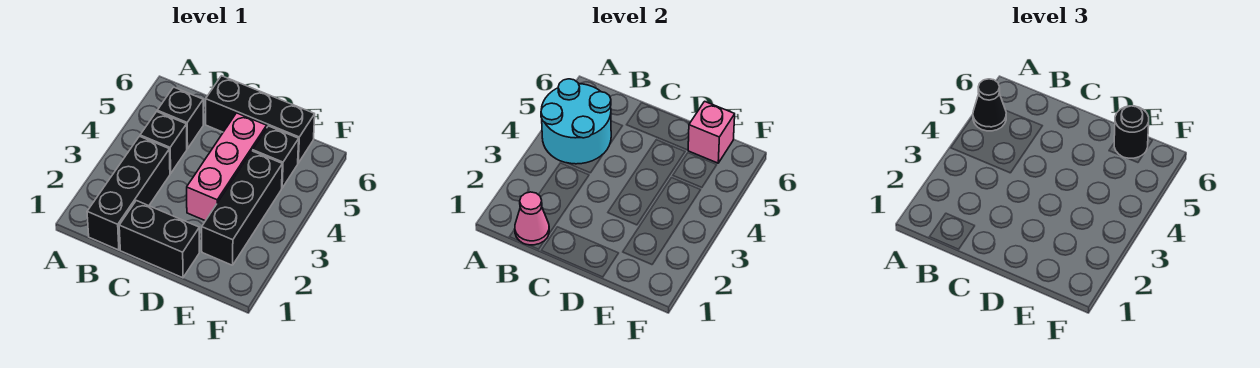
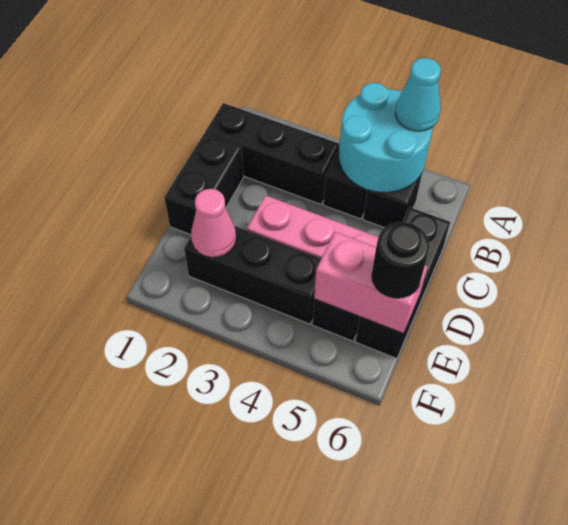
black cone A5 level 3 -> cyan cone A5 level 3
pink cone B1 level 2 -> pink cone E2 level 2
pink brick E6 level 2 -> pink brick E5:E6 level 2

